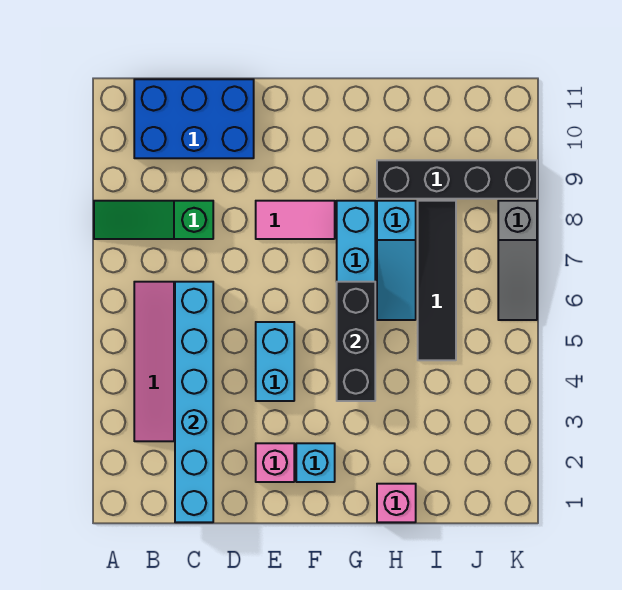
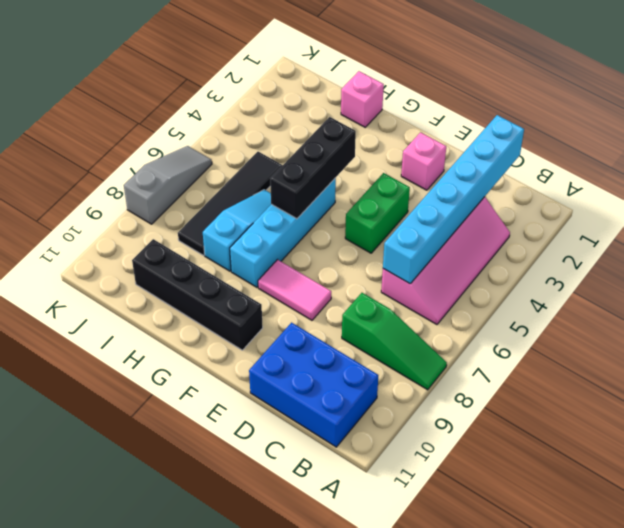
cyan brick E4:E5 level 1 -> green brick E4:E5 level 1
cyan brick F2 level 1 -> none
black brick H9:K9 level 1 -> black brick F10:I10 level 1

